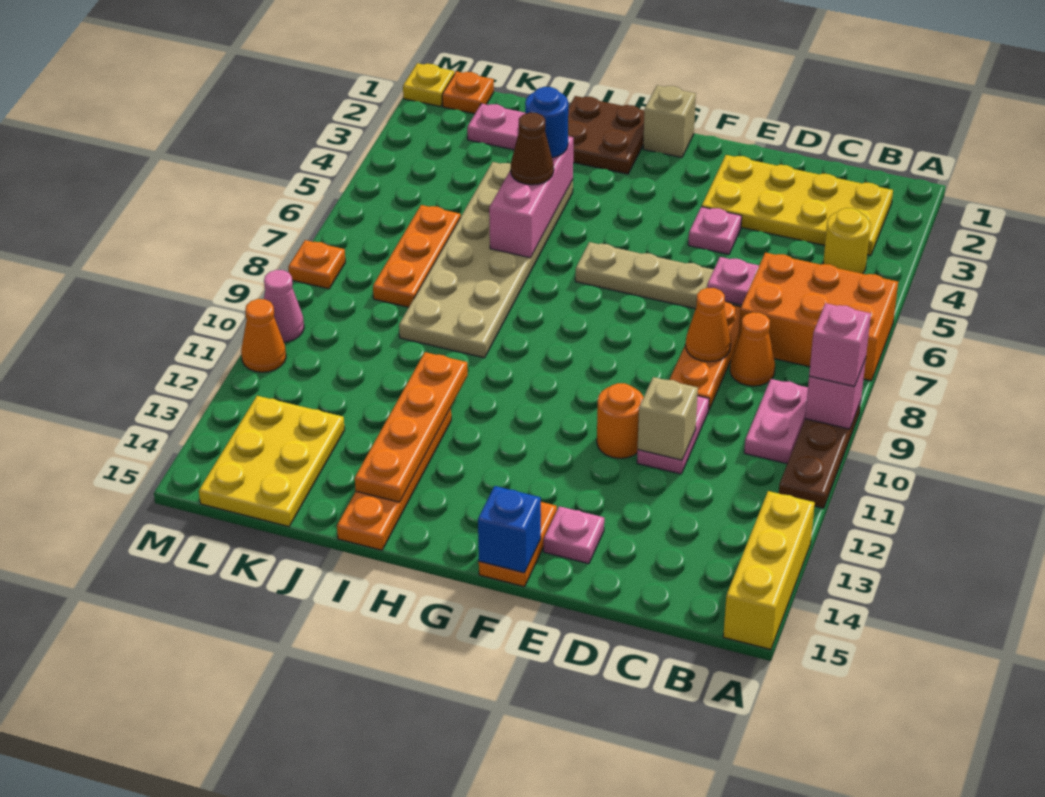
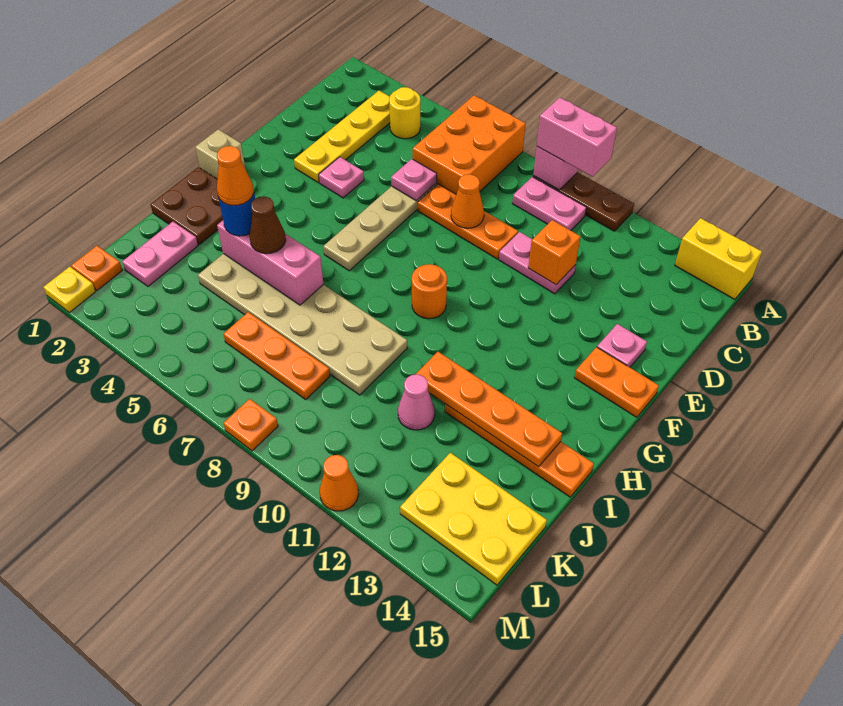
pink brick A9 level 3 -> pink brick A9:A10 level 3
yellow brick A13:A15 level 1 -> yellow brick A14:A15 level 1
yellow plate B2:E3 level 1 -> yellow plate B3:E3 level 1
orange cone C8 level 1 -> orange cone I4 level 4
tan brick D11 level 2 -> orange brick D11 level 2
orange round brick E11 level 1 -> orange round brick G9 level 1
blue brick F15 level 2 -> none
pink cone M10 level 1 -> pink cone J11 level 1

